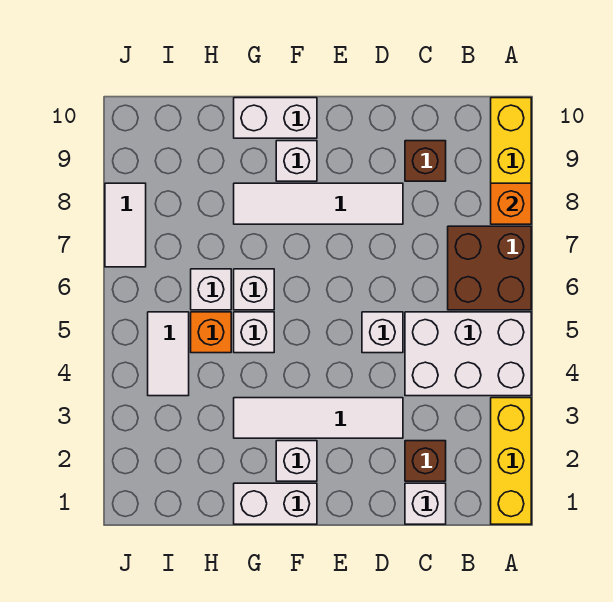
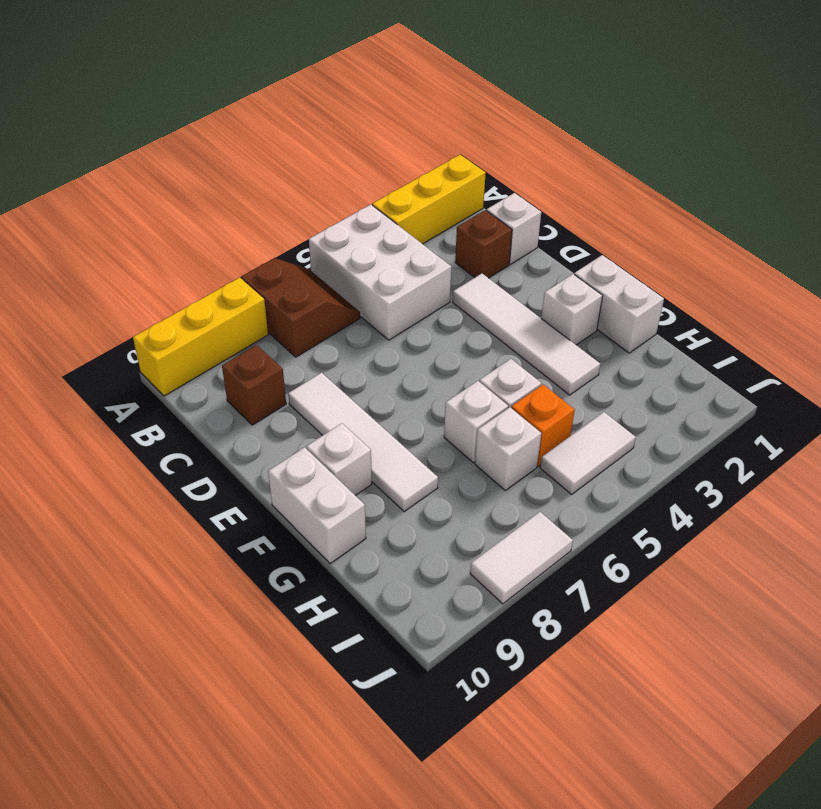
brown brick A6:B7 level 1 -> brown slope A6:B7 level 1 top 7
orange brick A8 level 2 -> none
white brick D5 level 1 -> none

